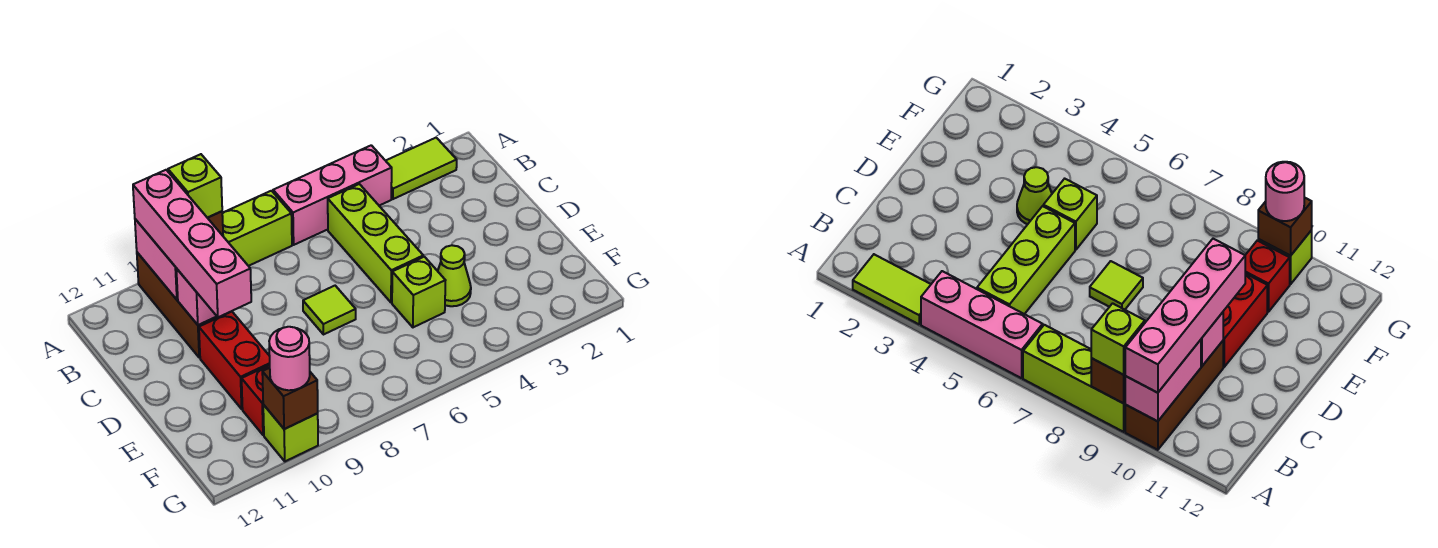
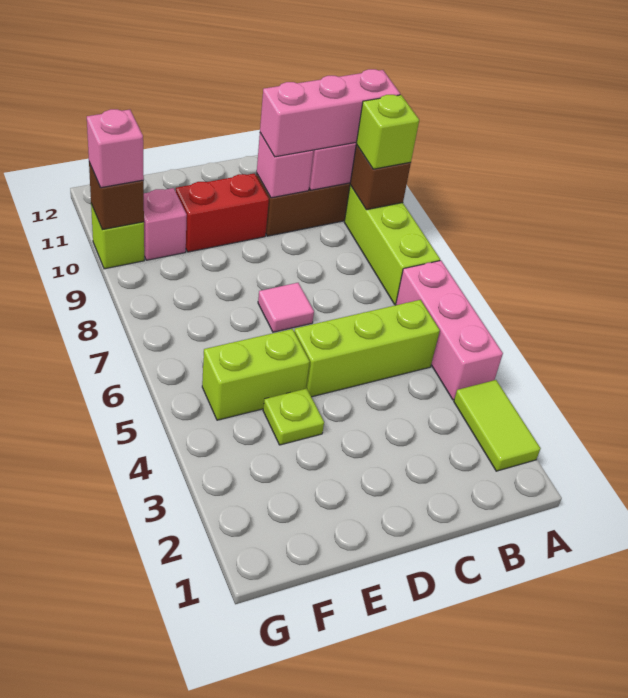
pink brick A10:D10 level 3 -> pink brick A10:C10 level 3
lime tile D7 level 1 -> pink tile D7 level 1
lime cone E4 level 1 -> lime plate E4 level 1
lime brick E5 level 1 -> lime brick E5:F5 level 1
red brick F10 level 1 -> pink brick F10 level 1
pink round brick G10 level 3 -> pink brick G10 level 3

